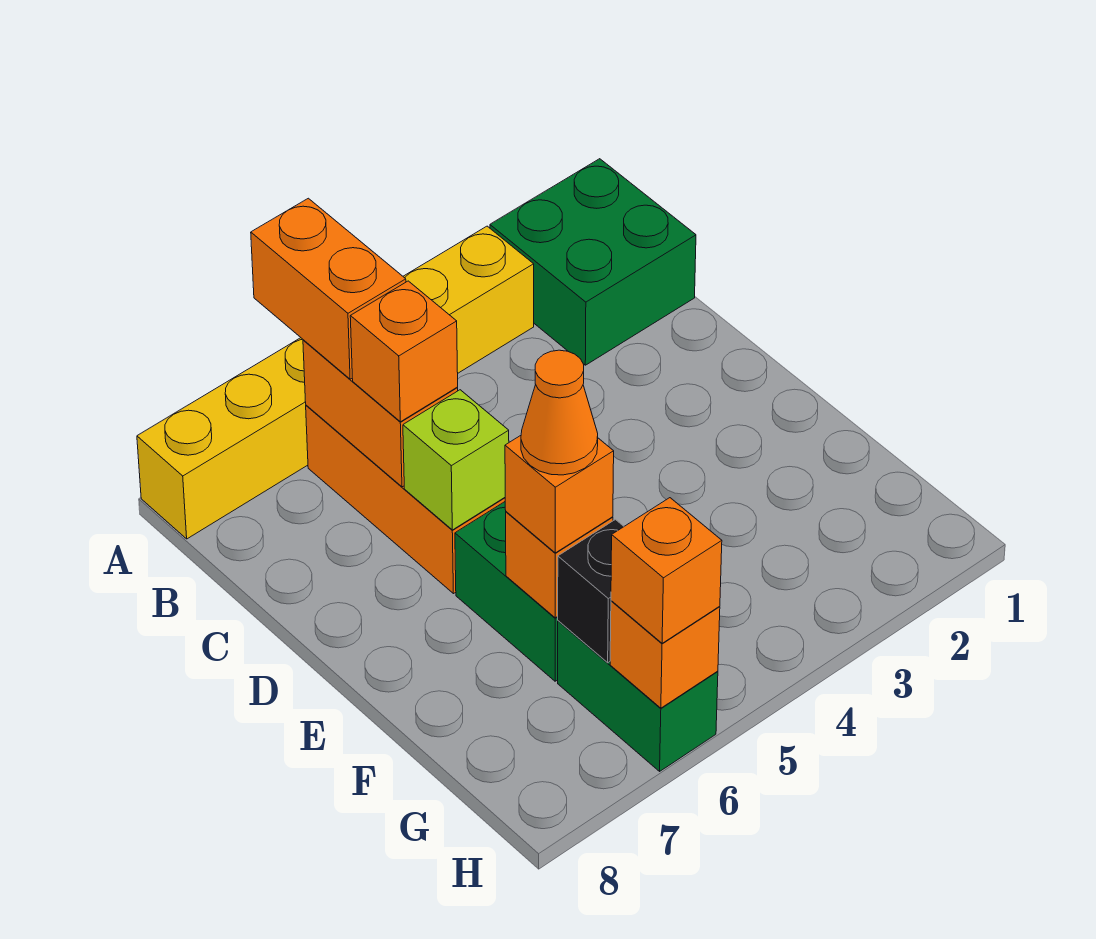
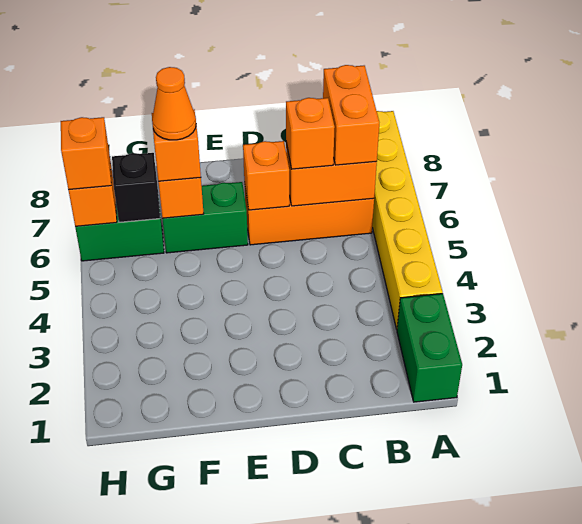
green brick A1:B2 level 1 -> green brick A1:A2 level 1
orange brick A6:B6 level 3 -> orange brick B6:B7 level 3
lime brick D6 level 2 -> orange brick D6 level 2

